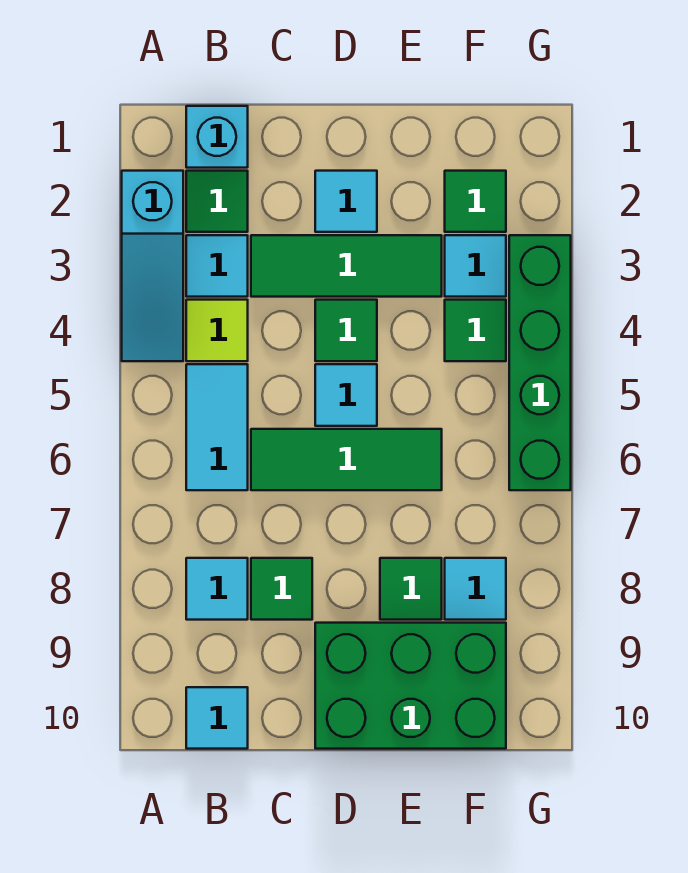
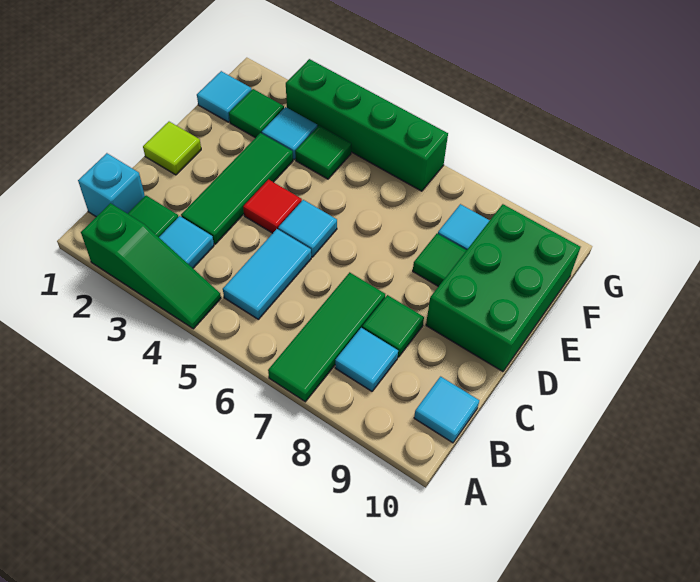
cyan slope A2:A4 level 1 top 2 -> green slope A2:A4 level 1 top 2
lime tile B4 level 1 -> lime tile D1 level 1
cyan tile B5:B6 level 1 -> cyan tile B5:C5 level 1
green tile C6:E6 level 1 -> green tile A7:C7 level 1
cyan tile D2 level 1 -> cyan tile F1 level 1
green tile D4 level 1 -> red tile D4 level 1

